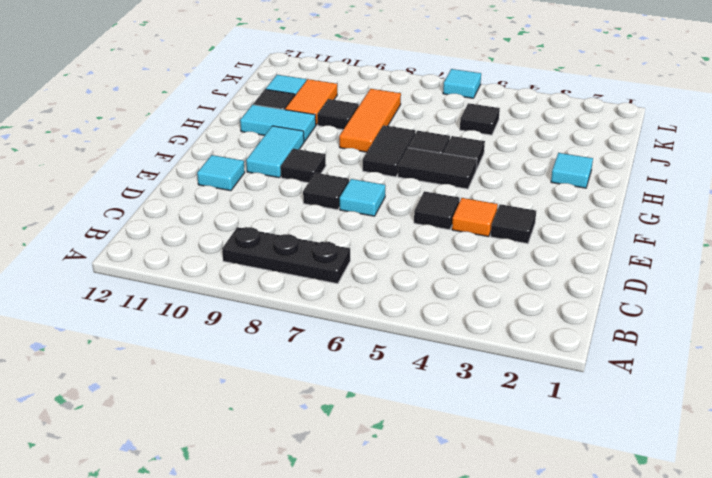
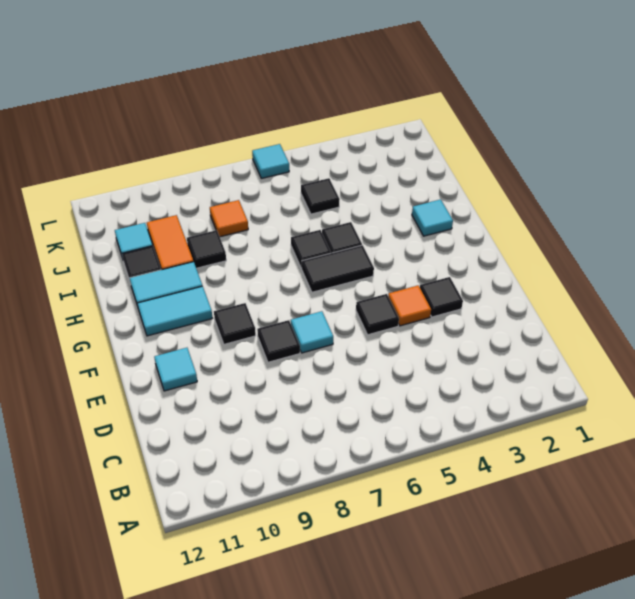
black plate B7:B9 level 1 -> none
cyan tile F10:G10 level 1 -> cyan tile G10:G11 level 1
black tile G7:H7 level 1 -> none
orange tile H8:J8 level 1 -> orange tile J8 level 1

